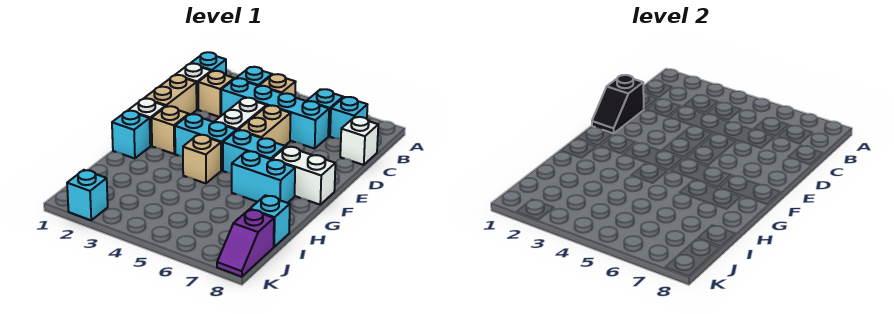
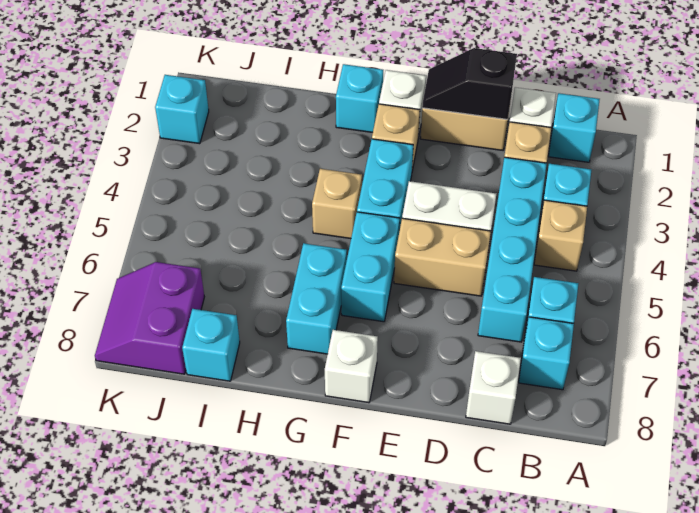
white brick F7:F8 level 1 -> white brick F8 level 1
purple slope J8:K8 level 1 top J -> purple slope J7:K8 level 1 top J

